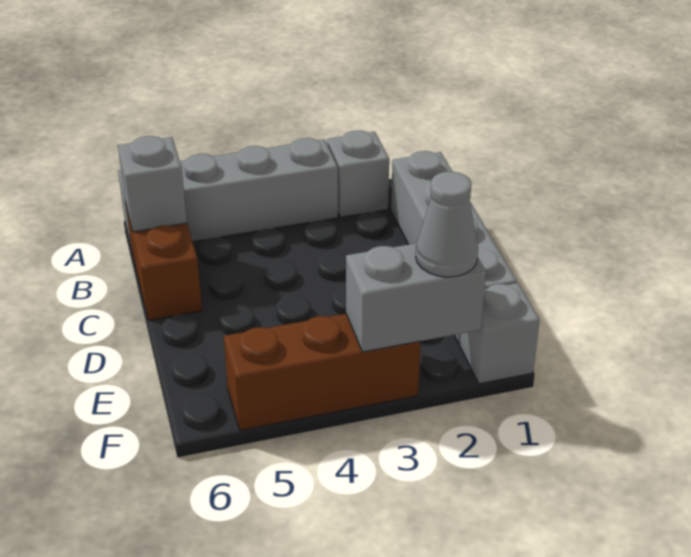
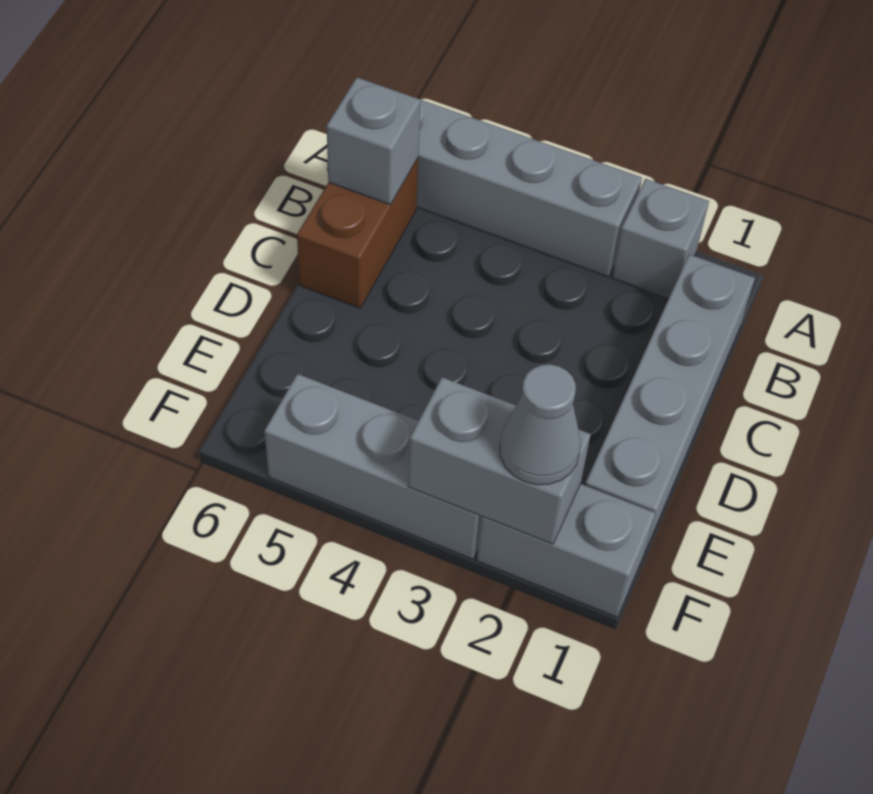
grey brick F1 level 1 -> grey brick F1:F2 level 1
brown brick F3:F5 level 1 -> grey brick F3:F5 level 1

